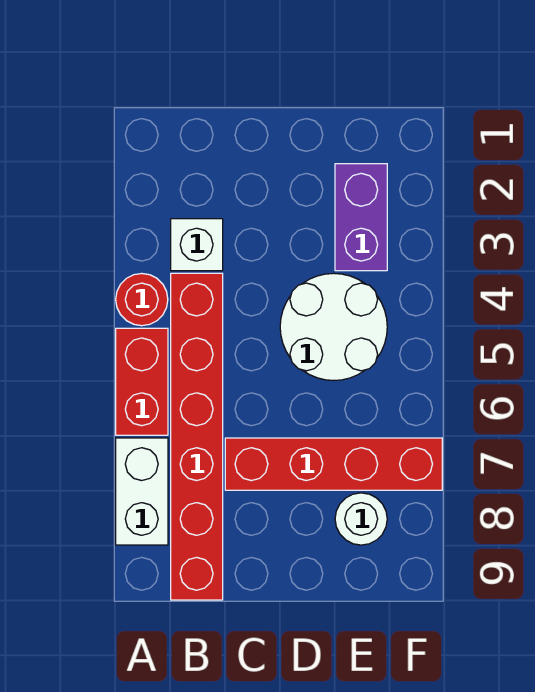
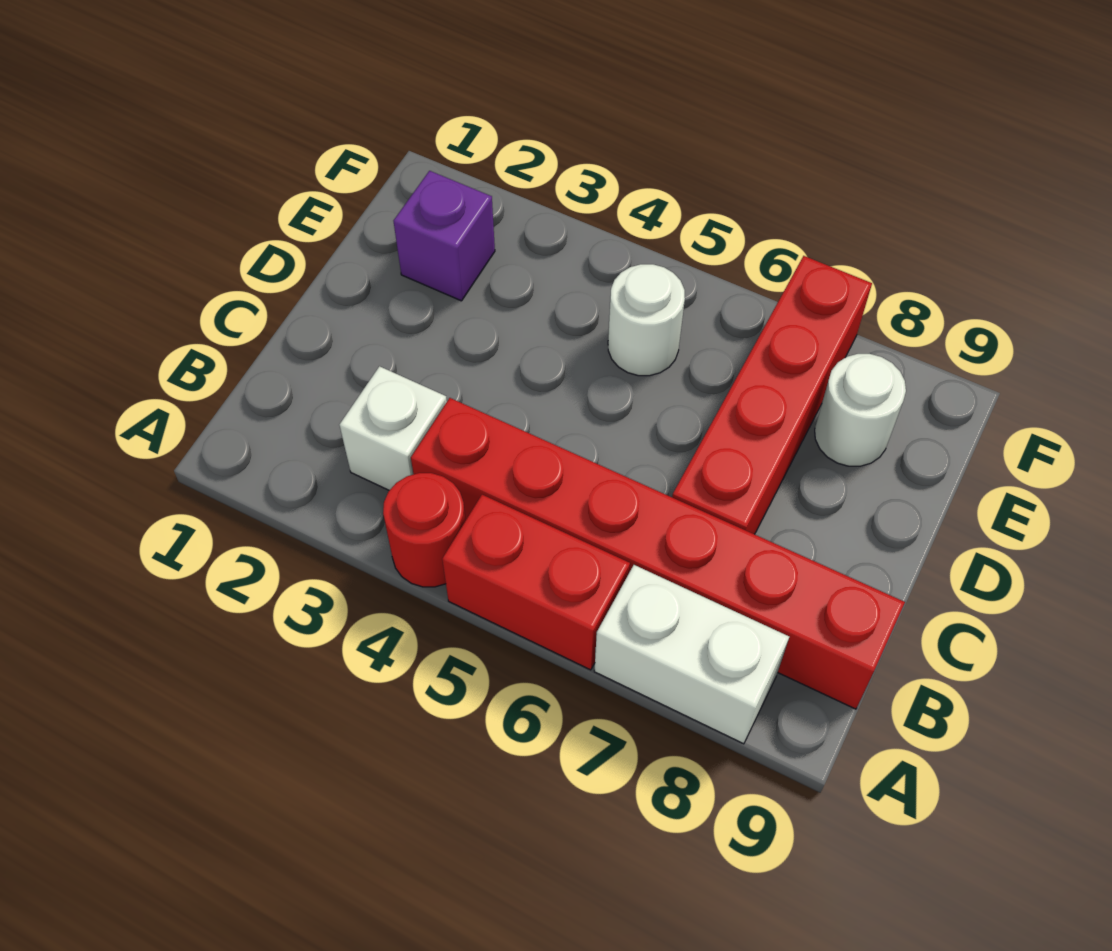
white round brick D4:E5 level 1 -> white round brick E5 level 1
purple brick E2:E3 level 1 -> purple brick E2 level 1

